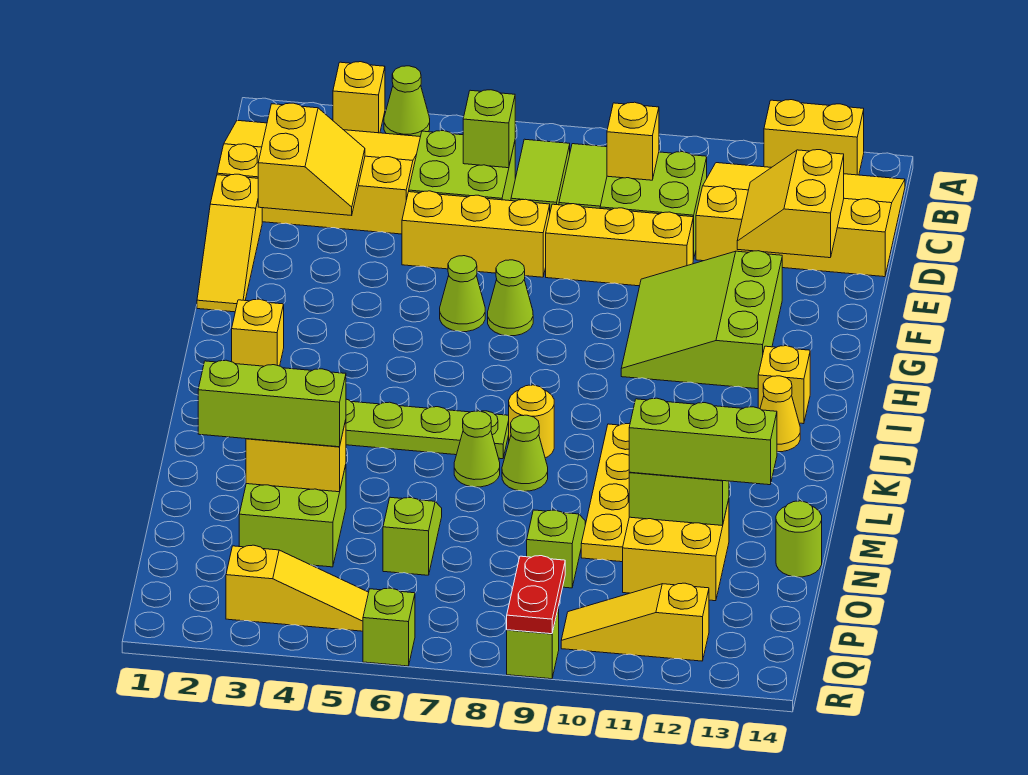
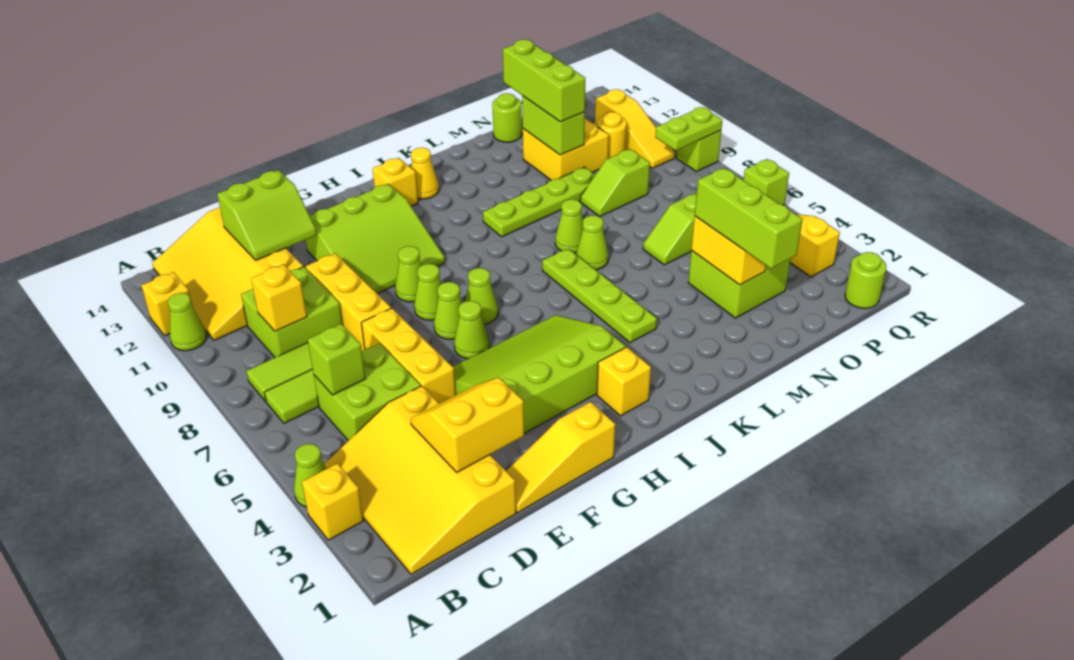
none -> lime cone A11 level 1
yellow brick A12:A13 level 1 -> yellow brick A12 level 1
yellow slope D12:E13 level 2 top 13 -> lime slope D12:E13 level 2 top 13
yellow slope E1:G1 level 1 top E -> yellow slope E1:G1 level 1 top G
none -> lime slope F3:I5 level 1 top 3
none -> lime cone G8 level 1
none -> lime cone G9 level 1
none -> lime cone H7 level 1
yellow round brick K8 level 1 -> yellow round brick P11 level 1
yellow plate K10:N10 level 1 -> lime plate K10:N10 level 1
none -> lime round brick Q1 level 1
red plate Q9:R9 level 2 -> lime plate Q9:R9 level 2

